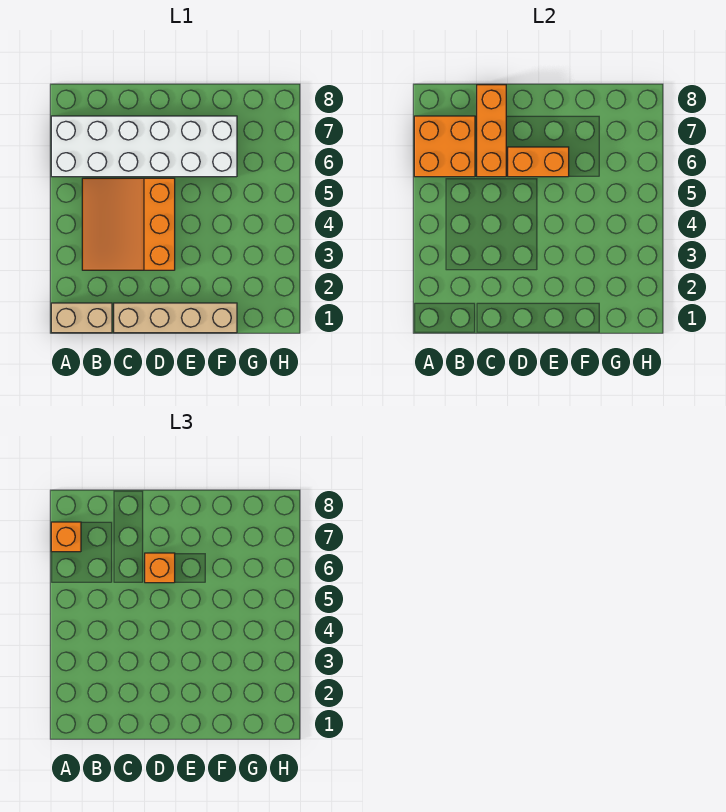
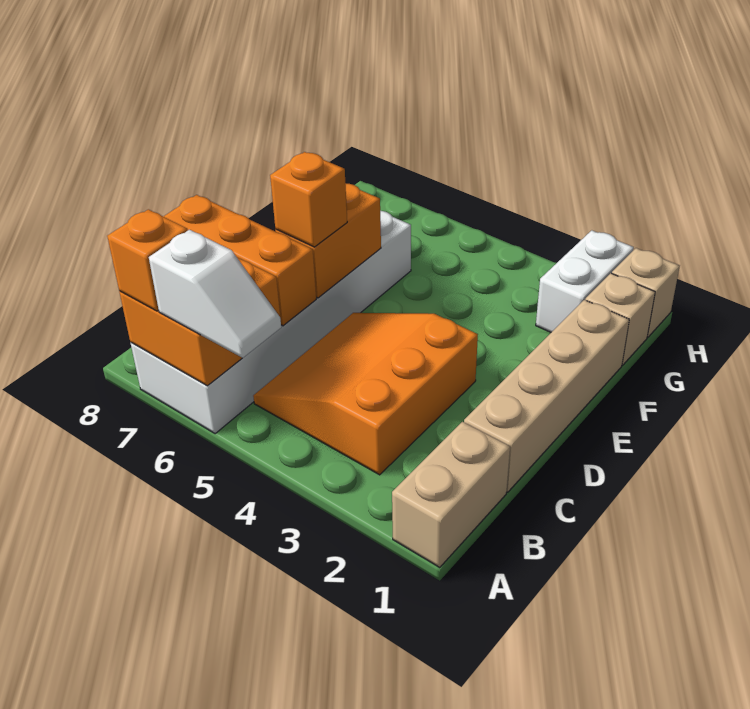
none -> white slope A5:A6 level 3 top 6
orange slope B3:D5 level 1 top D -> orange slope B3:D5 level 1 top 3
none -> tan brick G1 level 1
none -> white brick G2:H2 level 1
none -> tan brick H1 level 1

